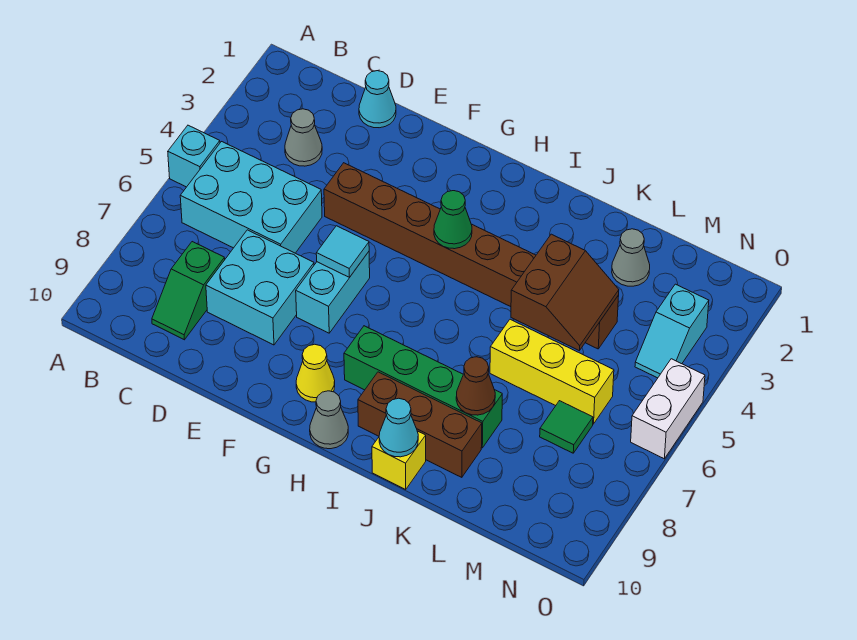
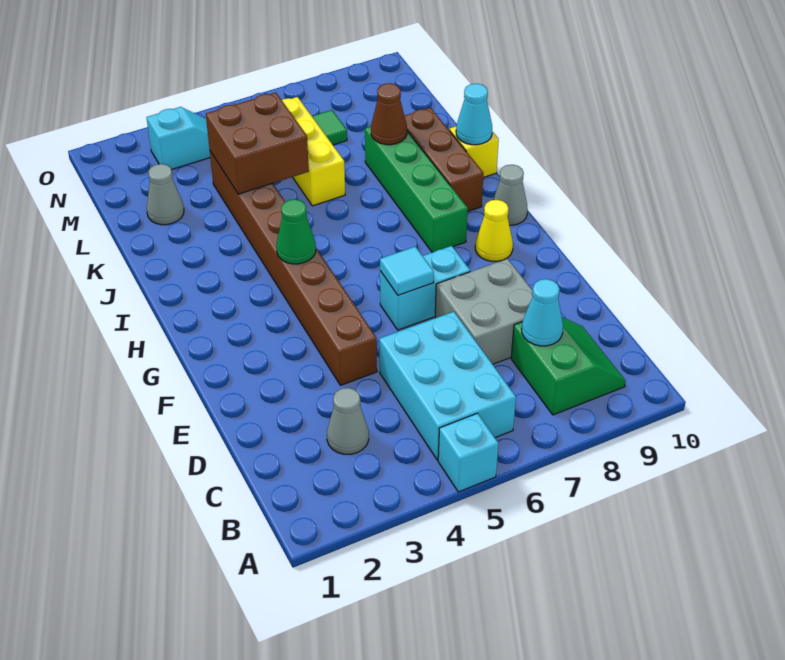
green slope C8:C9 level 1 top 8 -> green slope B8:C9 level 1 top 8
cyan cone D1 level 1 -> cyan cone C8 level 2
cyan brick D7:E8 level 1 -> grey brick D7:E8 level 1
brown slope K4:L5 level 2 top K -> brown brick K4:L5 level 2
white brick O5:O6 level 1 -> none

